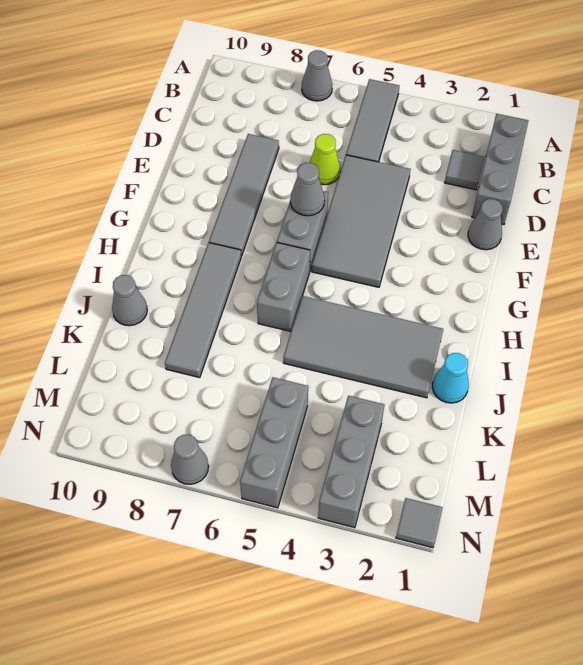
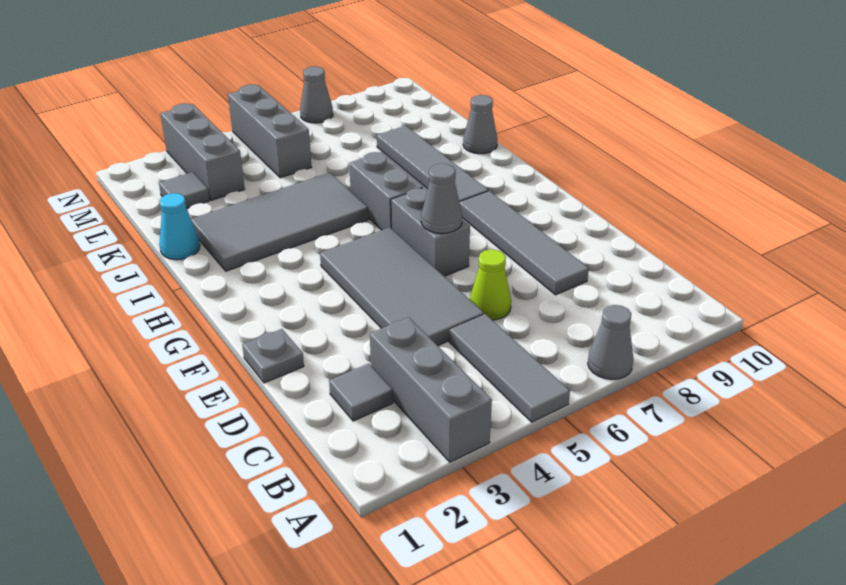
grey brick B1:D1 level 1 -> grey brick A3:C3 level 1
grey cone E1 level 1 -> grey plate E1 level 1
grey tile N1 level 1 -> grey tile L2 level 1

